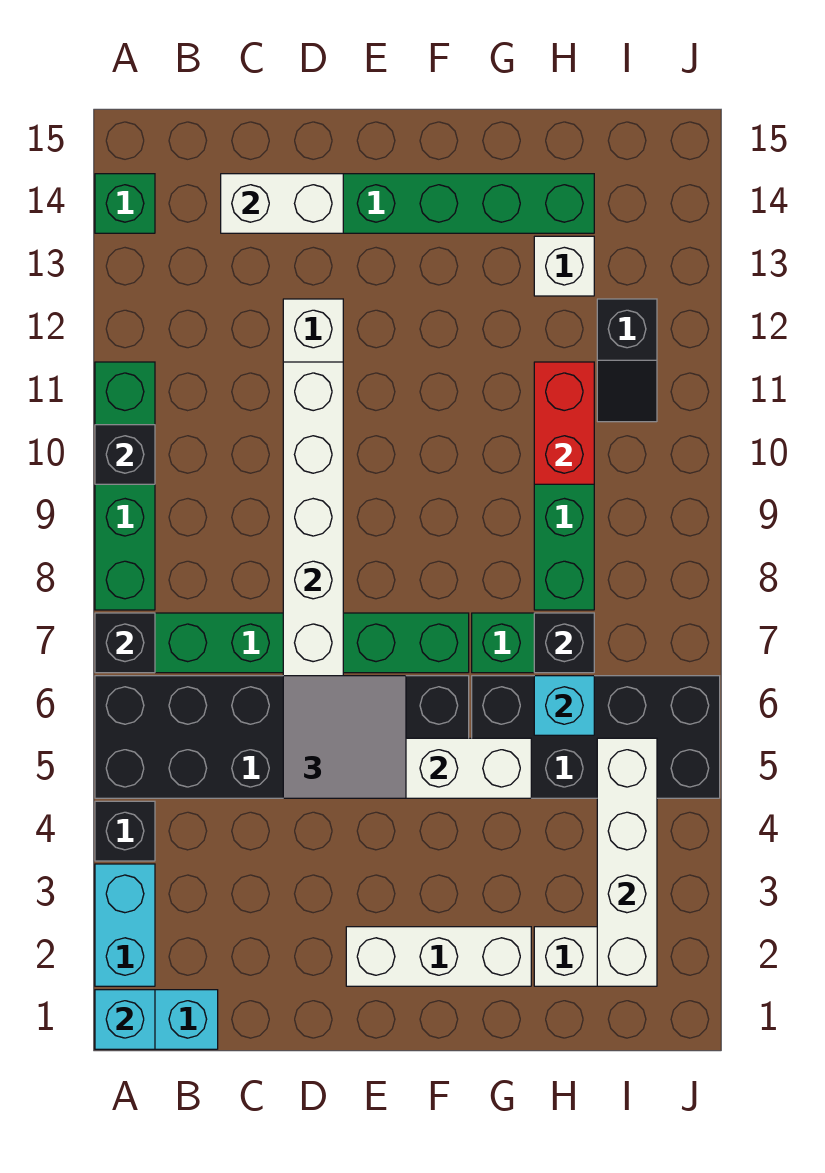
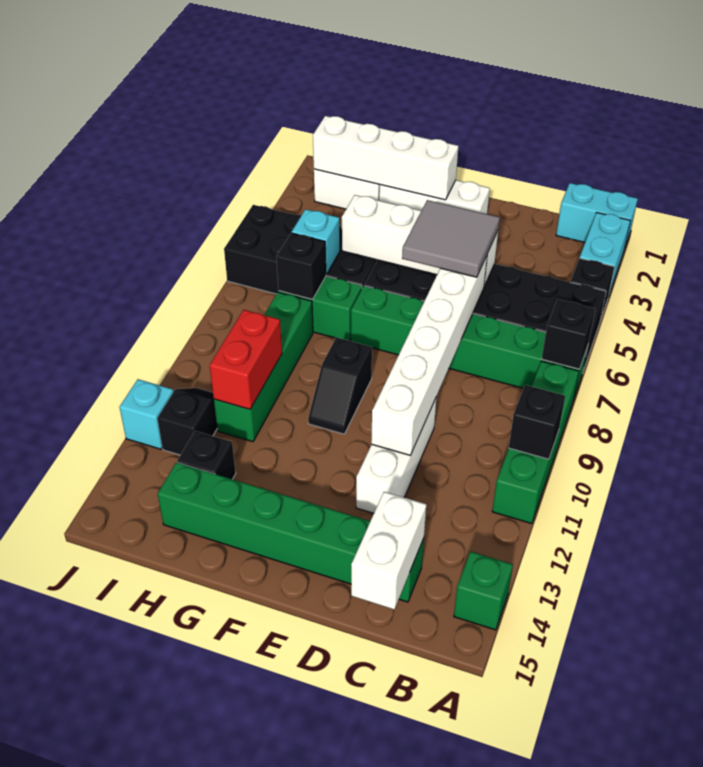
cyan brick A1 level 2 -> cyan brick J12 level 1
white brick C14:D14 level 2 -> white brick C14:C15 level 2
none -> black slope F9:F10 level 1 top 9
white brick H13 level 1 -> black brick H13 level 1
white brick I2:I5 level 2 -> white brick F2:I2 level 2

